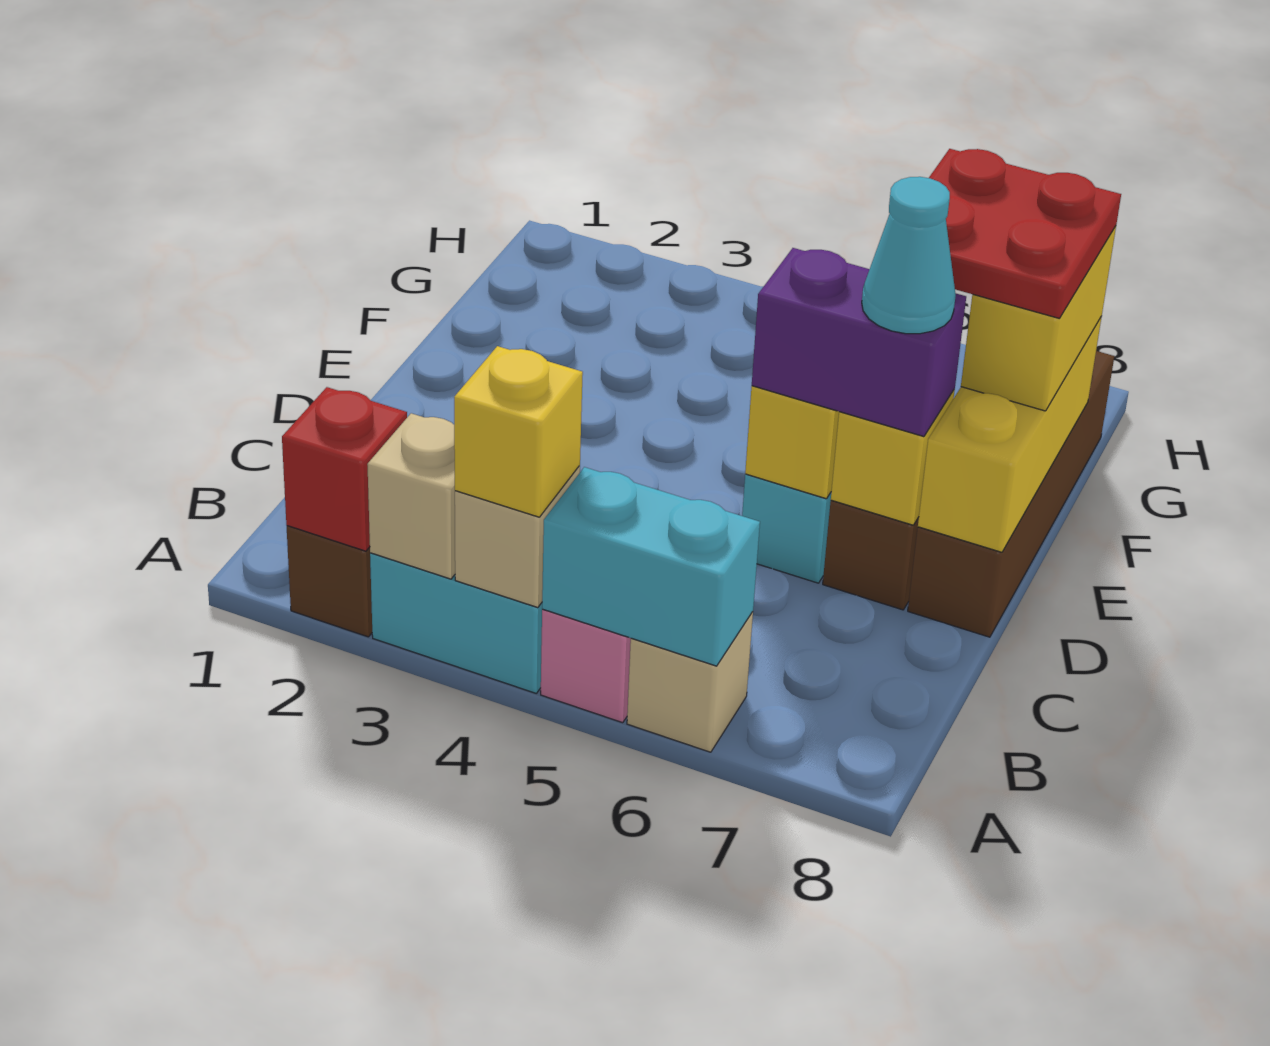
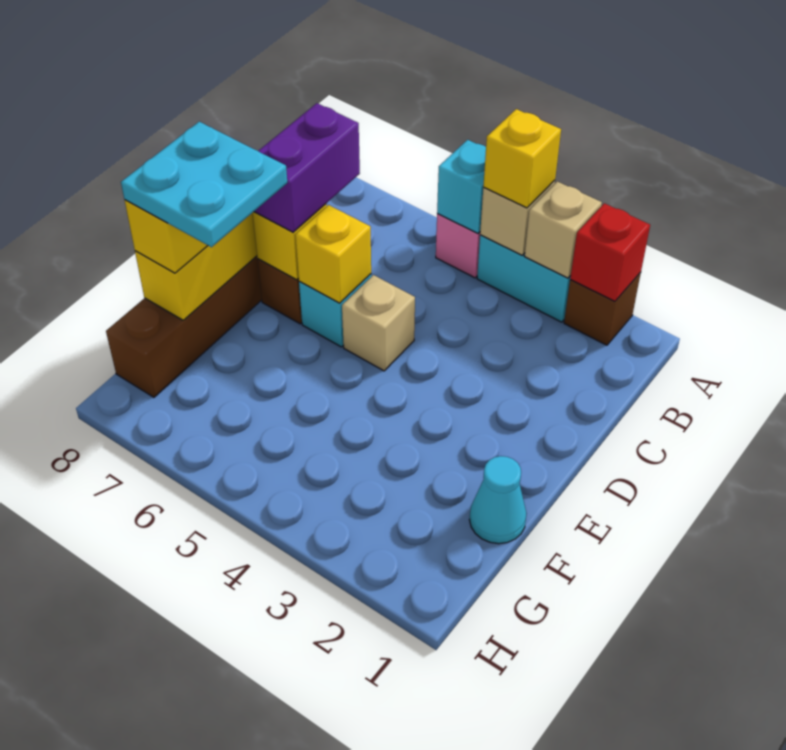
cyan brick A5:A6 level 2 -> cyan brick A5 level 2
tan brick A6 level 1 -> tan brick D5 level 1
purple brick D6:D7 level 3 -> purple brick C7:D7 level 3
cyan cone D7 level 4 -> cyan cone F1 level 1
red plate E7:F8 level 4 -> cyan plate E7:F8 level 4

